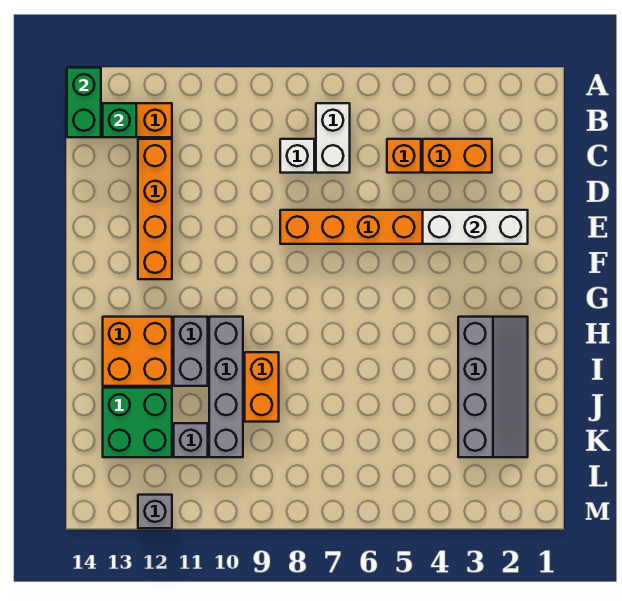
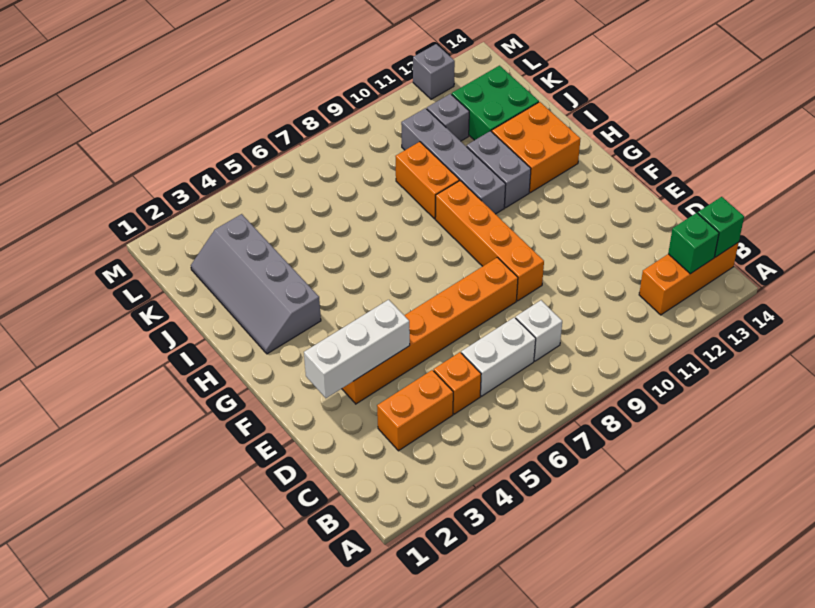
green brick A14:B14 level 2 -> green brick B14 level 2
white brick B7:C7 level 1 -> white brick C6:C7 level 1
orange brick C12:F12 level 1 -> orange brick E9:H9 level 1

